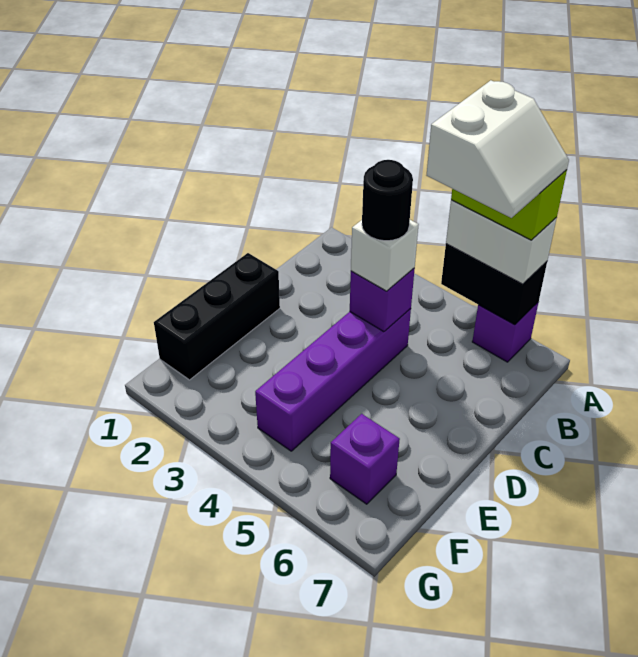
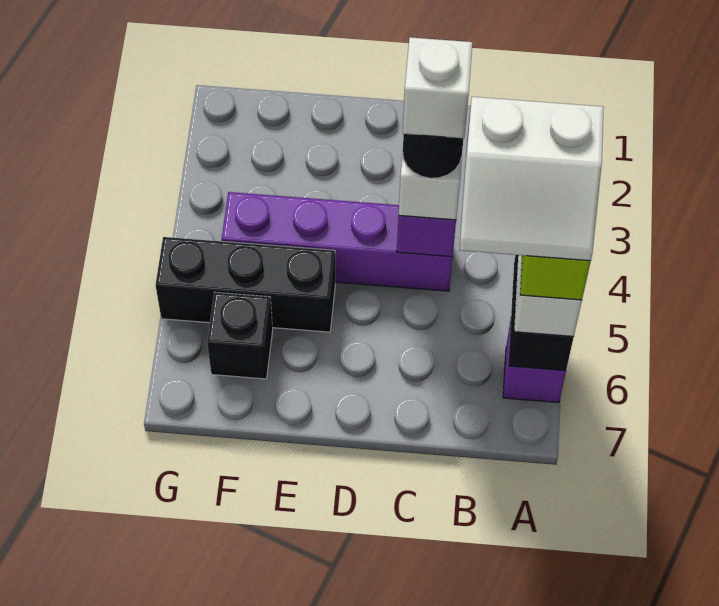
none -> white brick C4 level 5
black brick D1:F1 level 1 -> black brick E5:G5 level 1
purple brick F6 level 1 -> black brick F6 level 1

